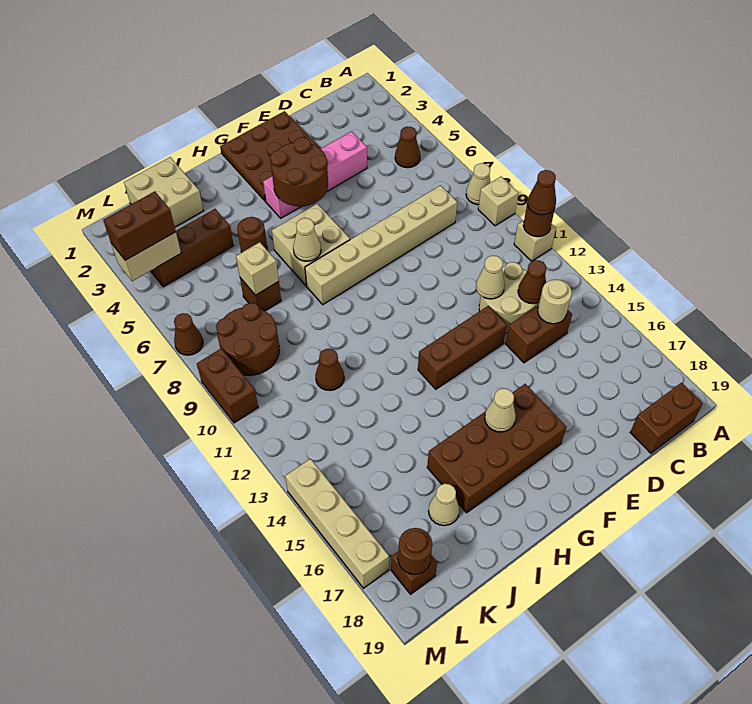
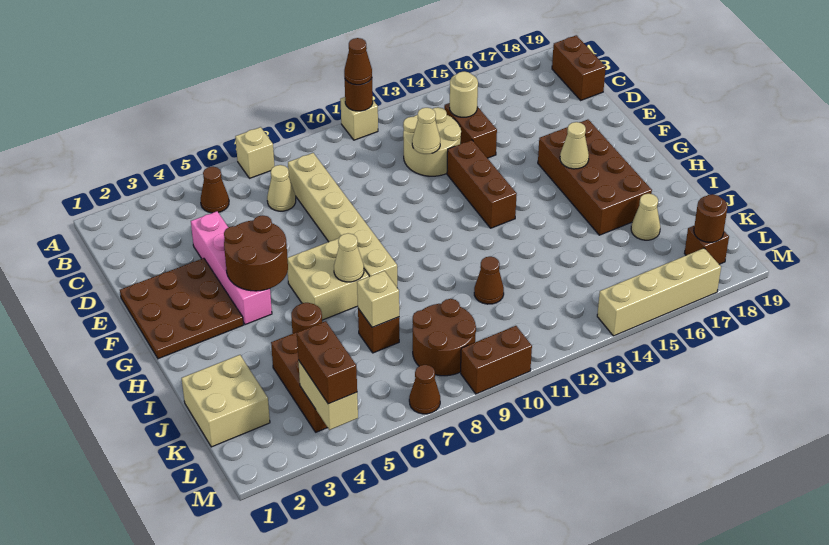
tan cone A8 level 1 -> tan cone C7 level 1
tan brick A9 level 1 -> tan brick A7 level 1
brown cone C13 level 2 -> none

